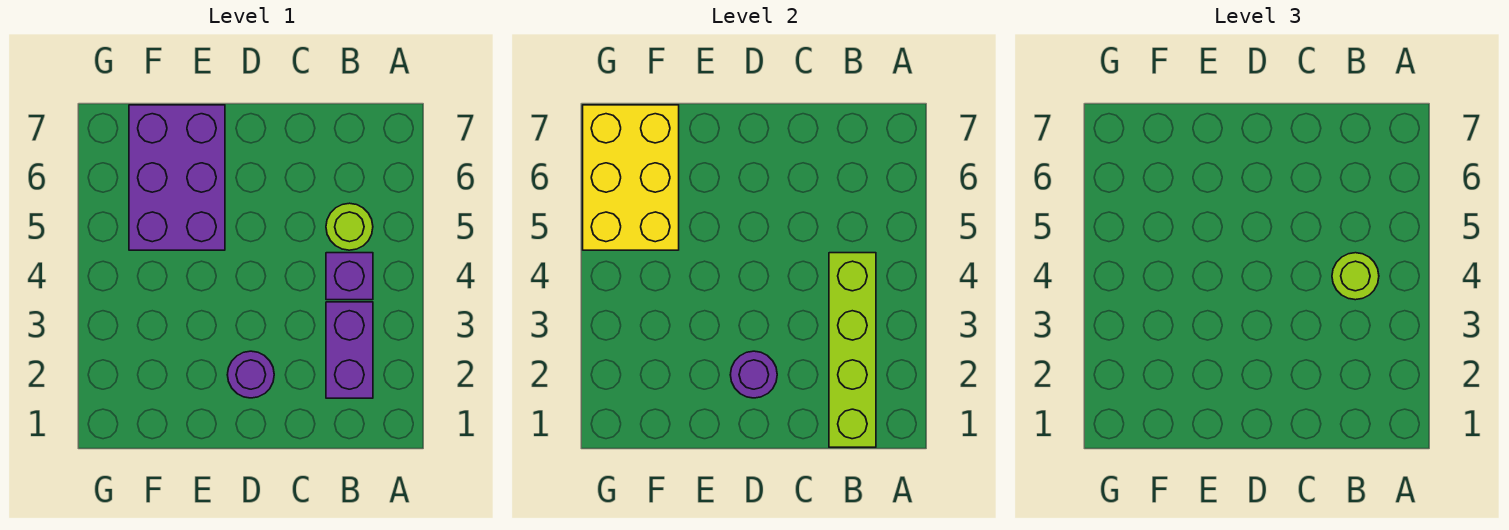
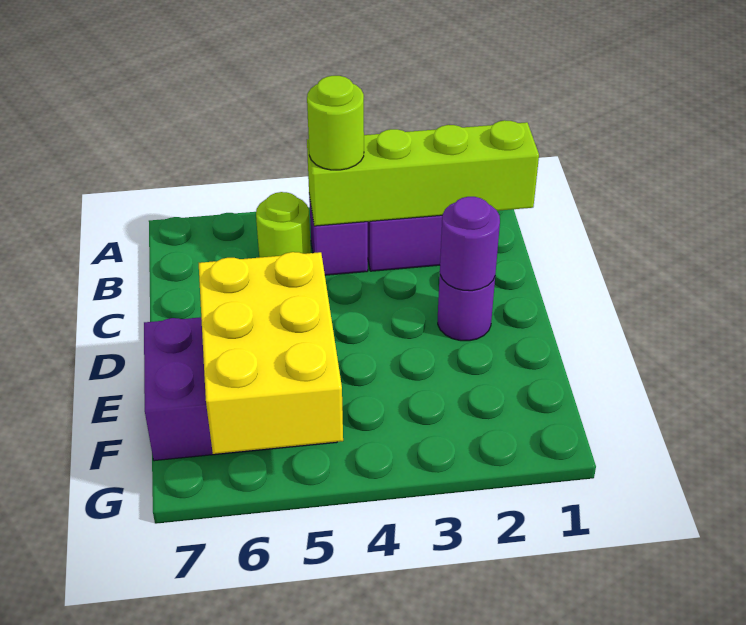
yellow brick F5:G7 level 2 -> yellow brick E5:G6 level 2

